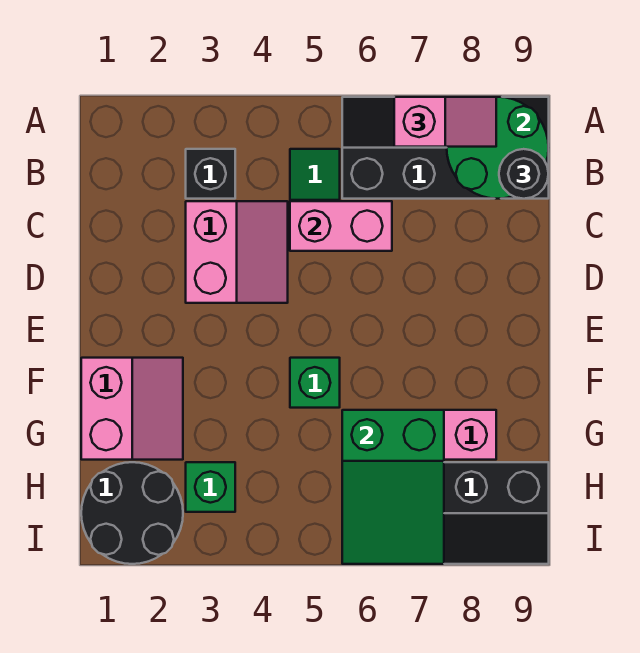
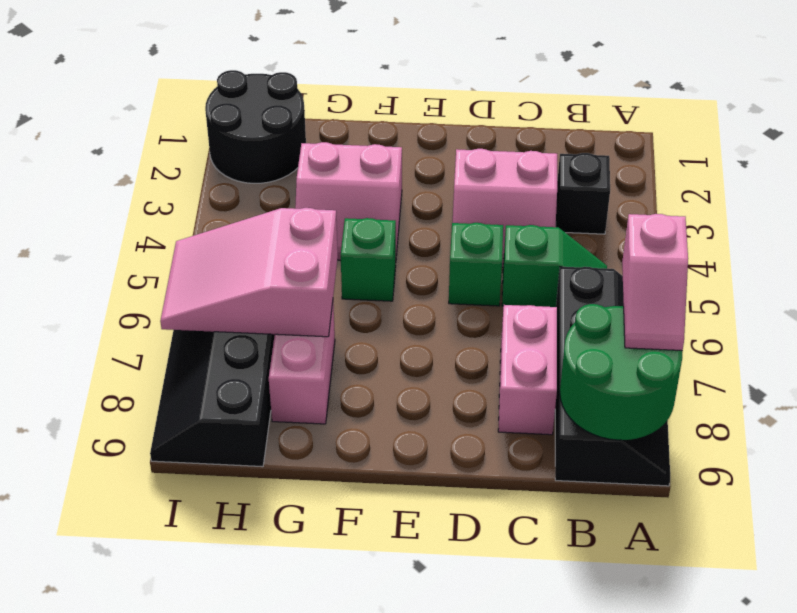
black round brick B9 level 3 -> none
pink brick C5:C6 level 2 -> pink brick C7:C8 level 1
pink slope F1:G2 level 1 top 1 -> pink slope F3:G4 level 1 top 3
green slope G6:I7 level 2 top G -> pink slope G6:I7 level 2 top G
green brick H3 level 1 -> green brick D5 level 1

